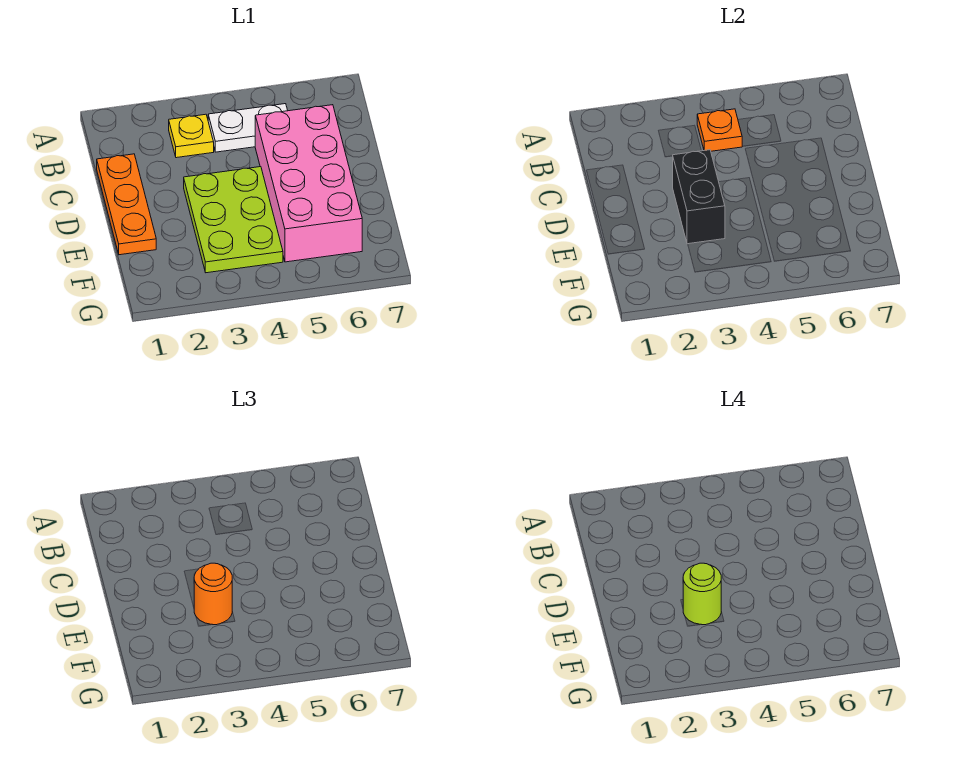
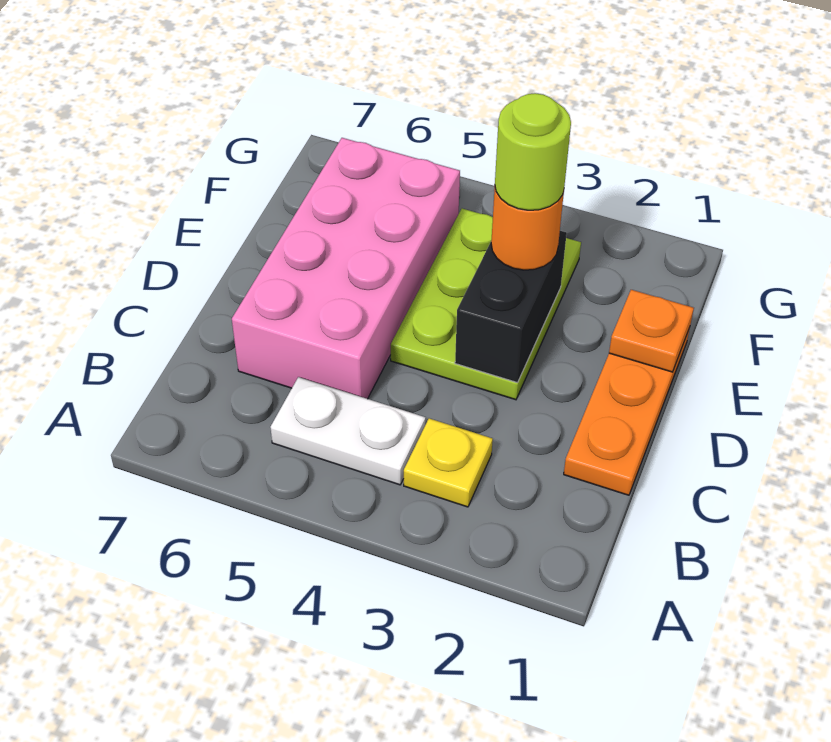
orange plate B4 level 2 -> orange plate E1 level 2

